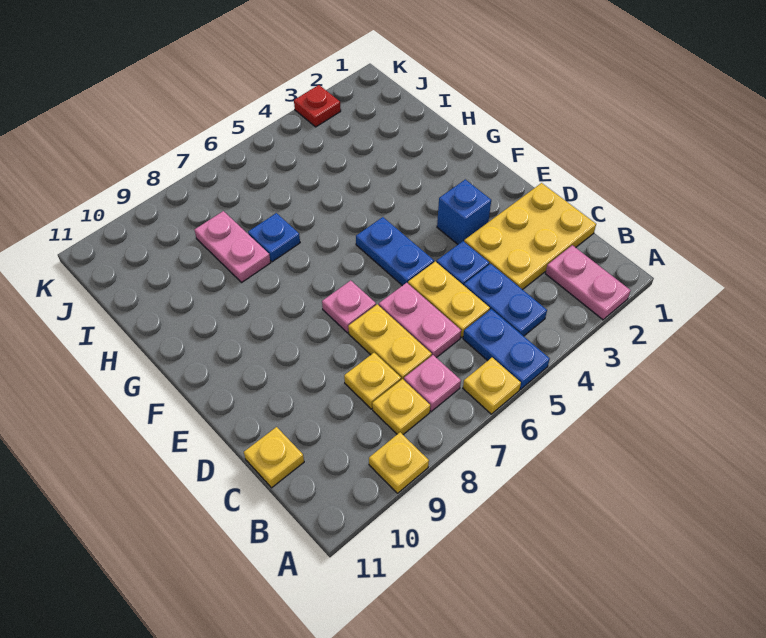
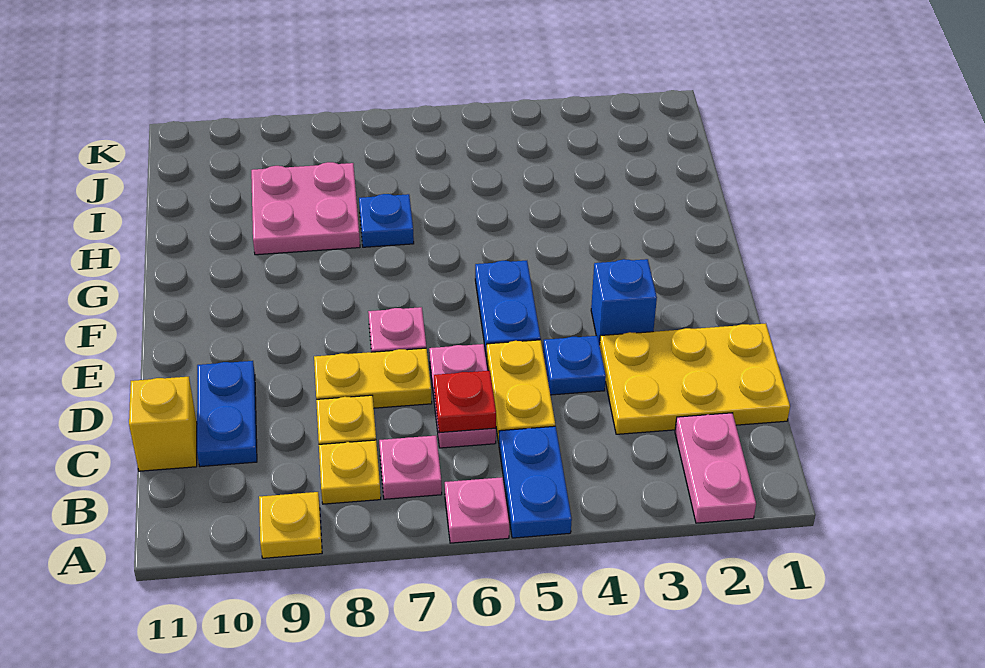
yellow plate A6 level 1 -> pink plate A6 level 1
blue plate B4:C4 level 1 -> blue plate C10:D10 level 1
yellow plate C7:D7 level 1 -> yellow plate D7:D8 level 1
yellow plate C11 level 1 -> yellow brick C11 level 1
pink plate H8:I8 level 1 -> pink plate H8:I9 level 1
red plate K3 level 1 -> red plate C6 level 2

